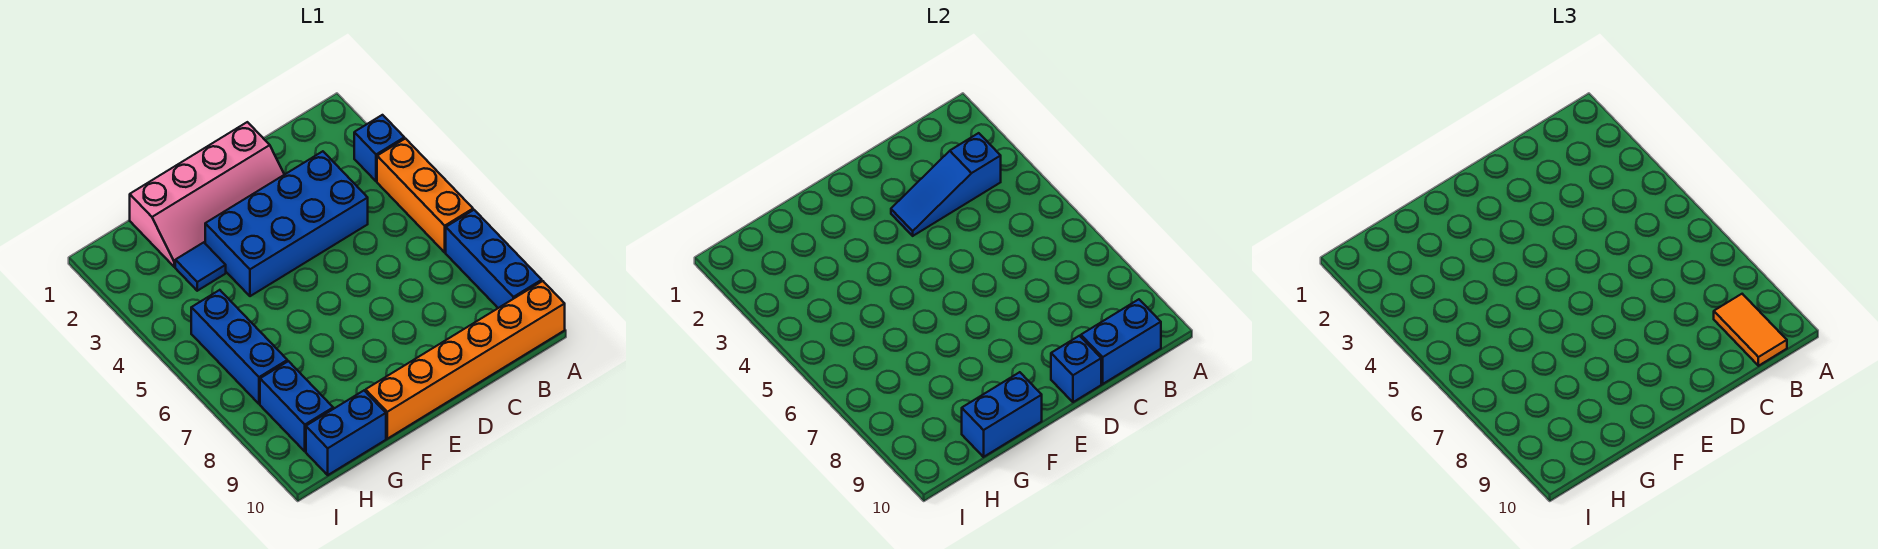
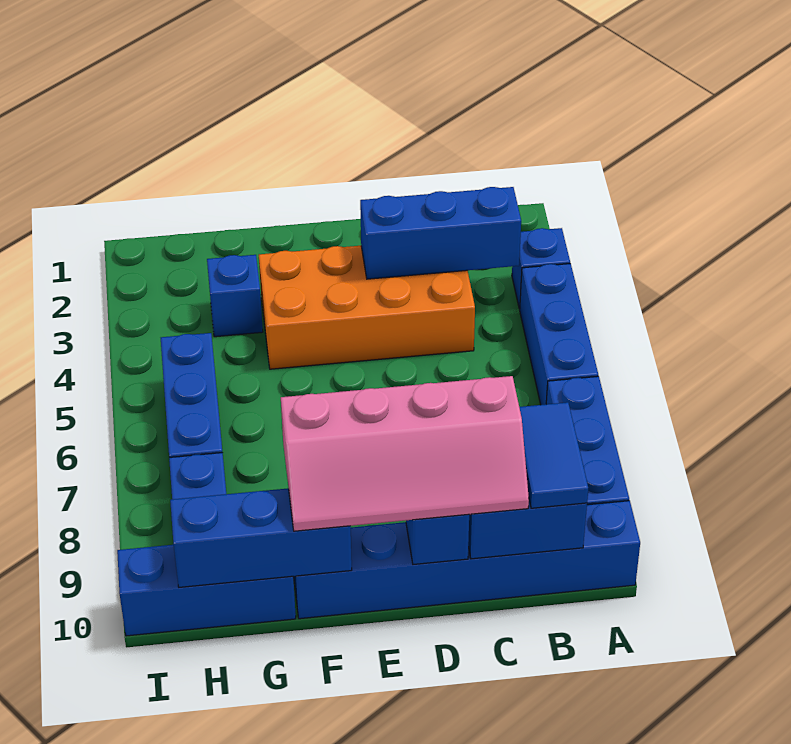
orange brick A4:A6 level 1 -> blue brick A4:A6 level 1
orange brick A10:F10 level 1 -> blue brick A10:F10 level 1
blue slope B3:D3 level 2 top B -> blue brick B3:D3 level 2
orange tile B9:B10 level 3 -> blue tile B9:B10 level 3
blue brick C3:F4 level 1 -> orange brick C3:F4 level 1
pink slope D1:G2 level 1 top 1 -> pink slope C9:F10 level 3 top 9
blue brick F10:G10 level 2 -> blue brick F10:H10 level 2
blue tile G3 level 1 -> blue brick G3 level 1
blue brick G10:H10 level 1 -> blue brick G10:I10 level 1

